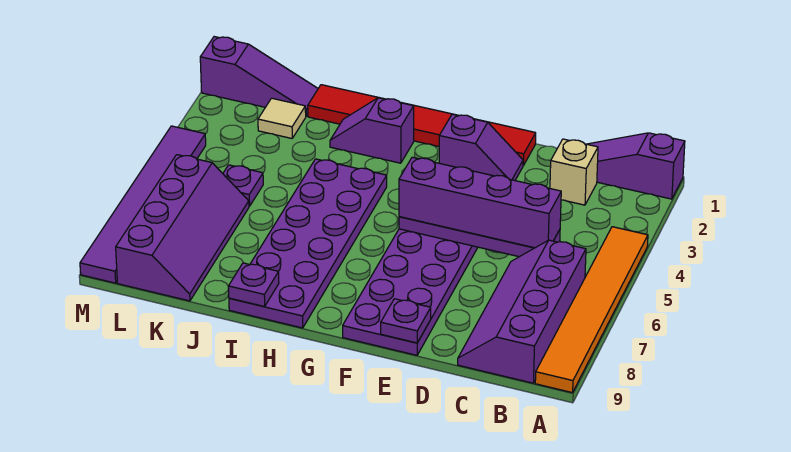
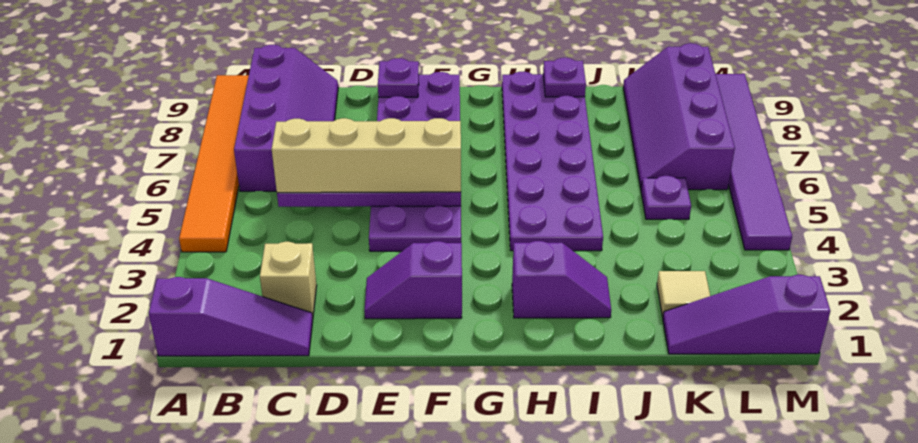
purple brick C5:F5 level 3 -> tan brick C5:F5 level 3
red tile E1:J1 level 1 -> none

